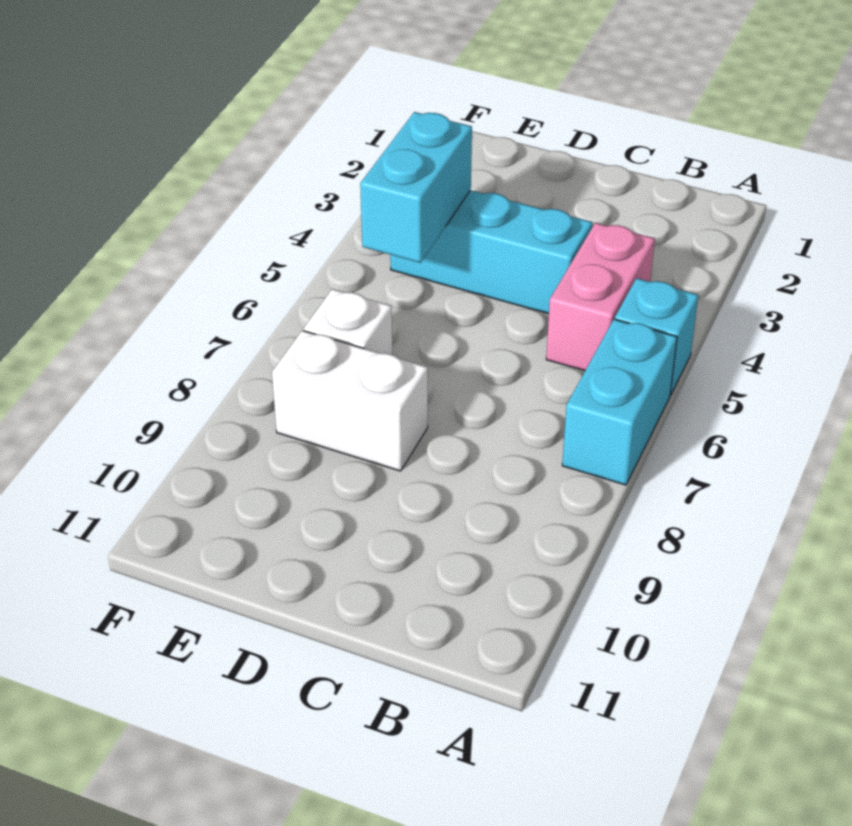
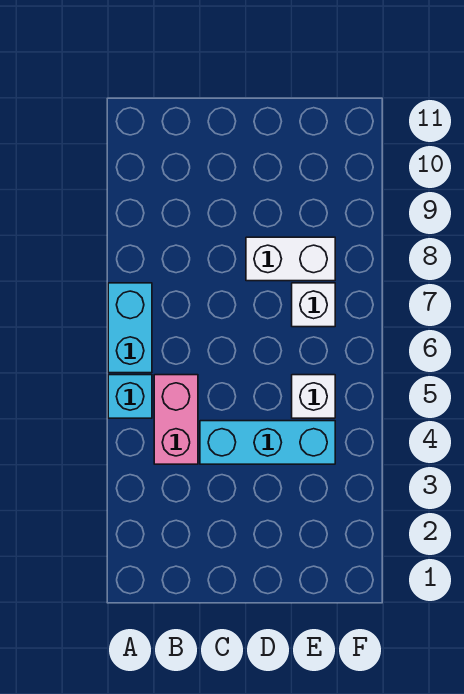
cyan brick E4:E5 level 2 -> none
none -> white brick E5 level 1

